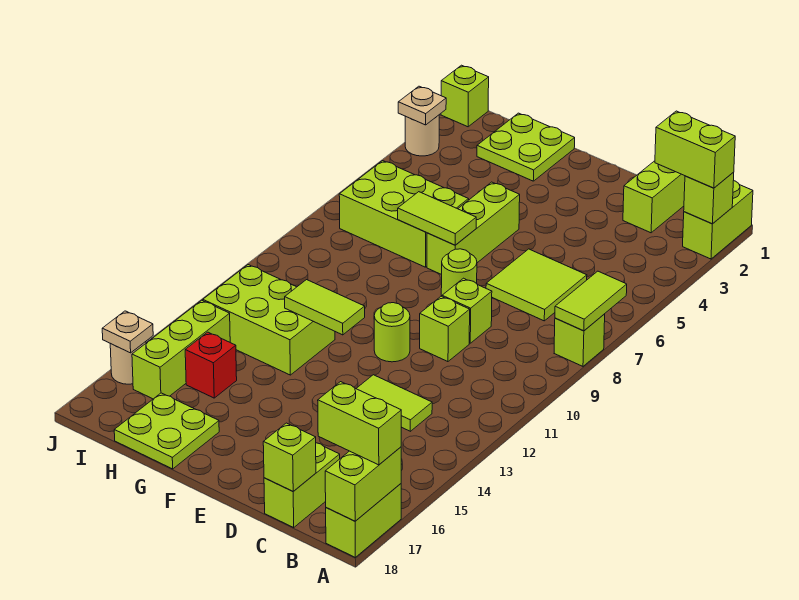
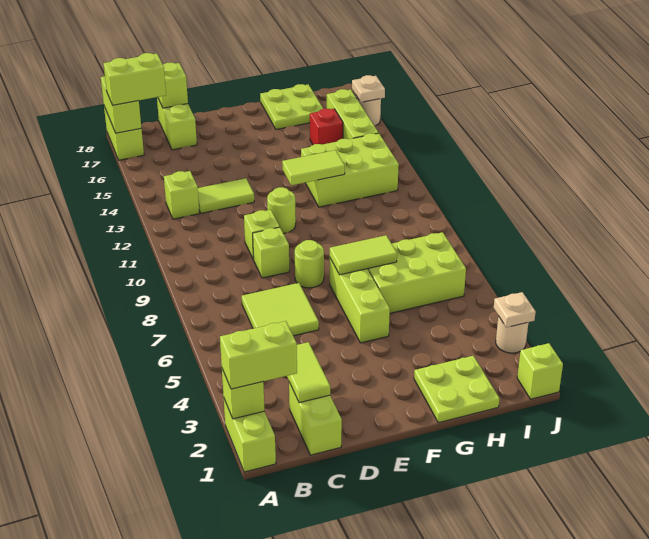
lime tile A7:A8 level 2 -> lime tile C2:C3 level 2
lime brick A8 level 1 -> lime brick B13 level 1

